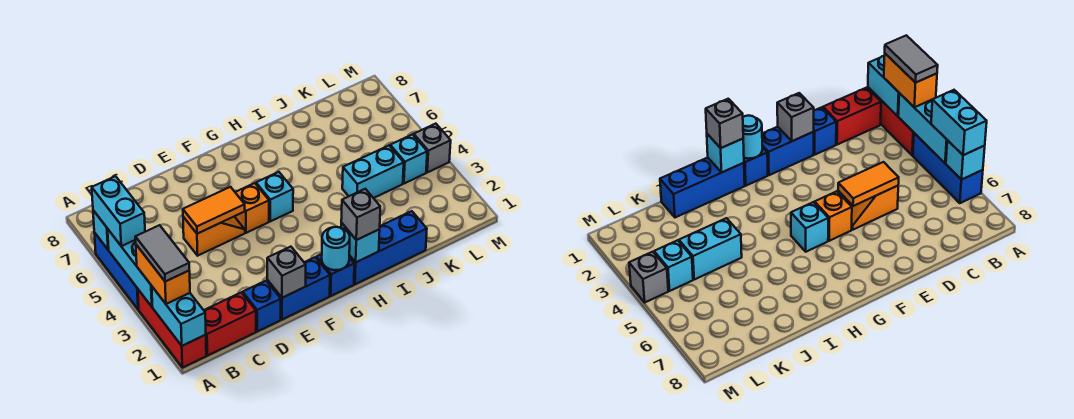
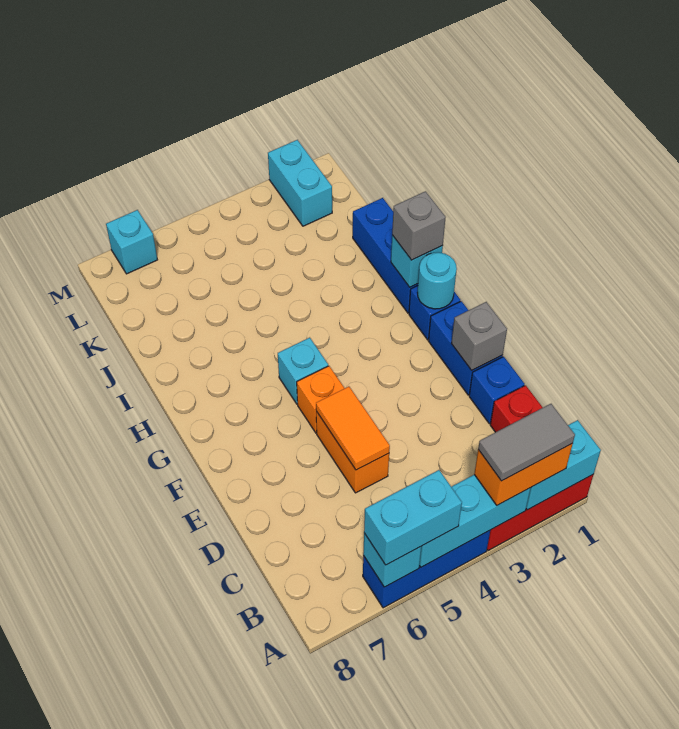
orange slope D5:E5 level 1 top D -> orange brick D5:E5 level 1
cyan brick J4:K4 level 1 -> cyan brick L2:M2 level 1
cyan brick L4 level 1 -> cyan brick M7 level 1
grey brick M4 level 1 -> none

